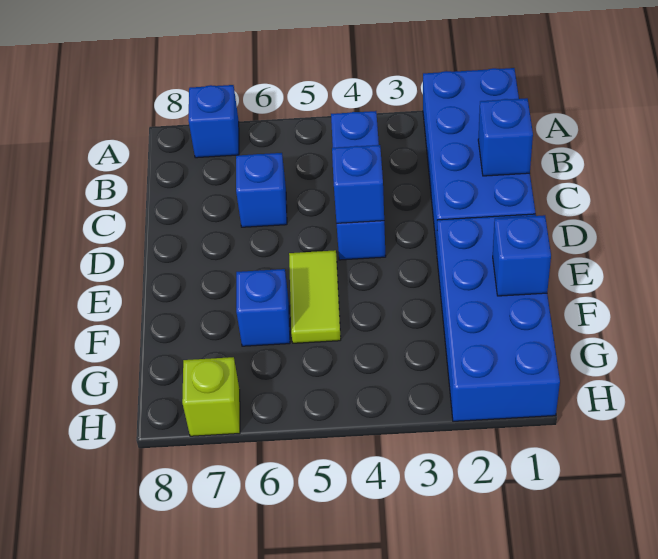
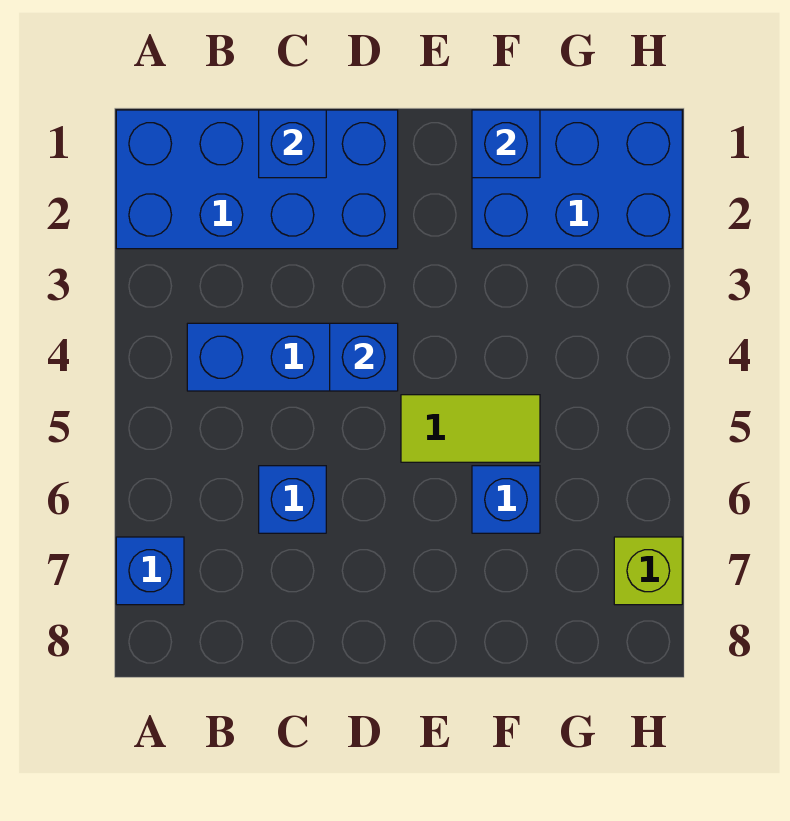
blue brick E1:H2 level 1 -> blue brick F1:H2 level 1

